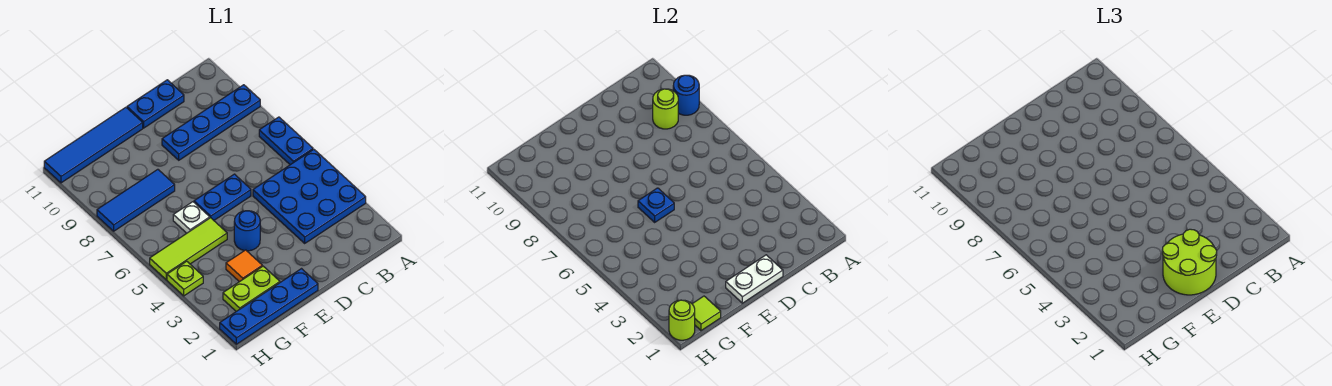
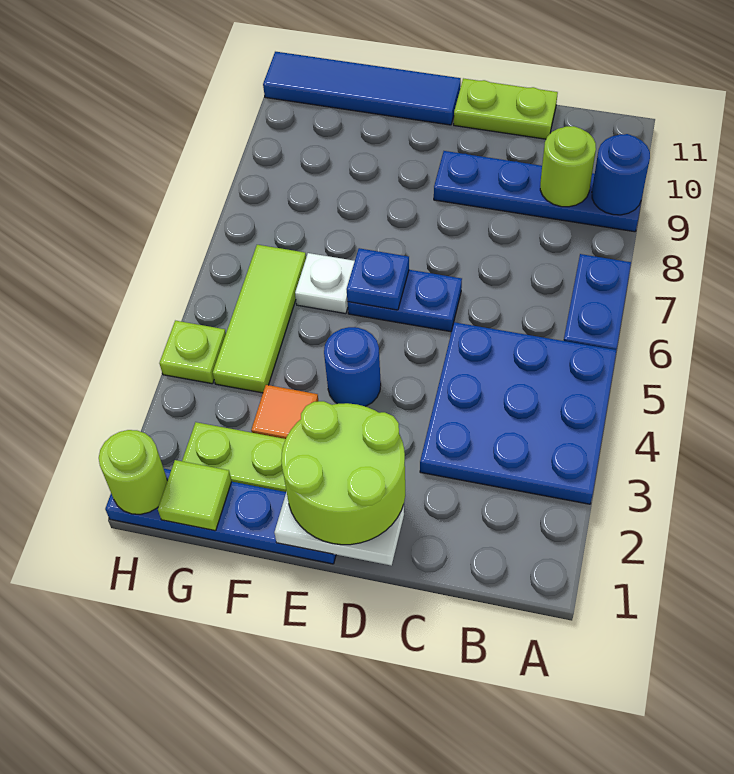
blue plate C11:D11 level 1 -> lime plate C11:D11 level 1
lime tile F5:H5 level 1 -> lime tile G4:G6 level 1
blue tile F8:H8 level 1 -> none

